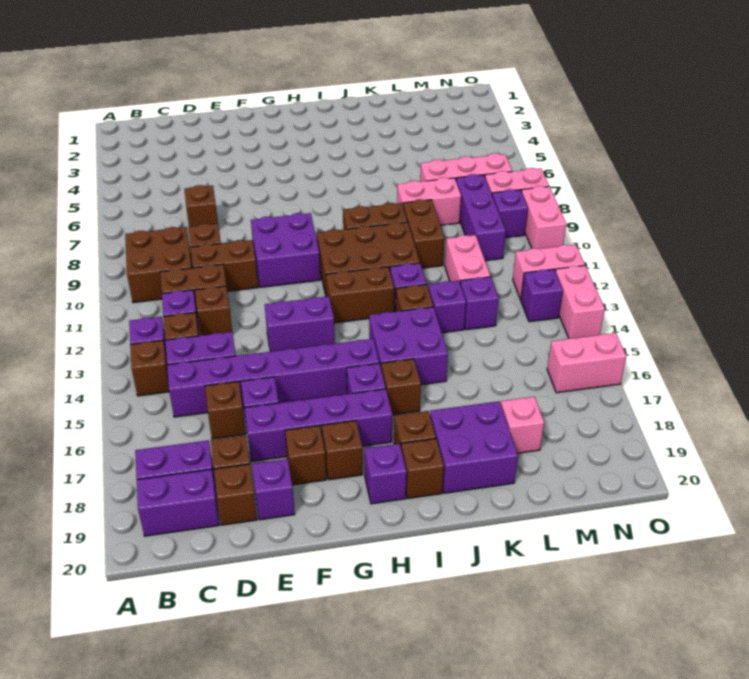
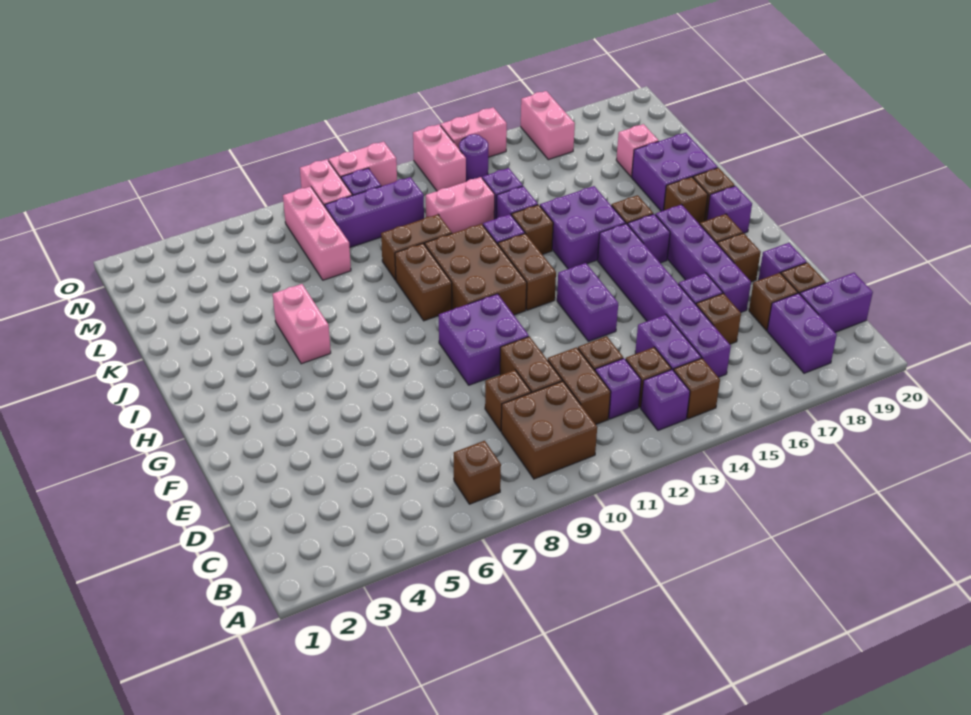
purple brick B19:C19 level 1 -> purple brick C19:C20 level 1
brown brick D7 level 1 -> brown brick B7 level 1
pink brick K8:L8 level 1 -> pink brick I5:J5 level 1
purple brick N13 level 1 -> purple round brick N13 level 1

